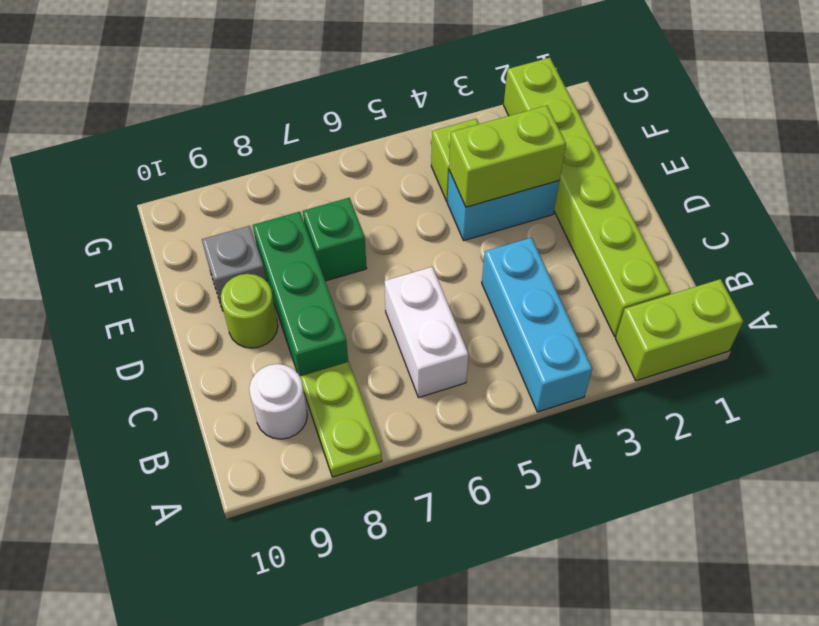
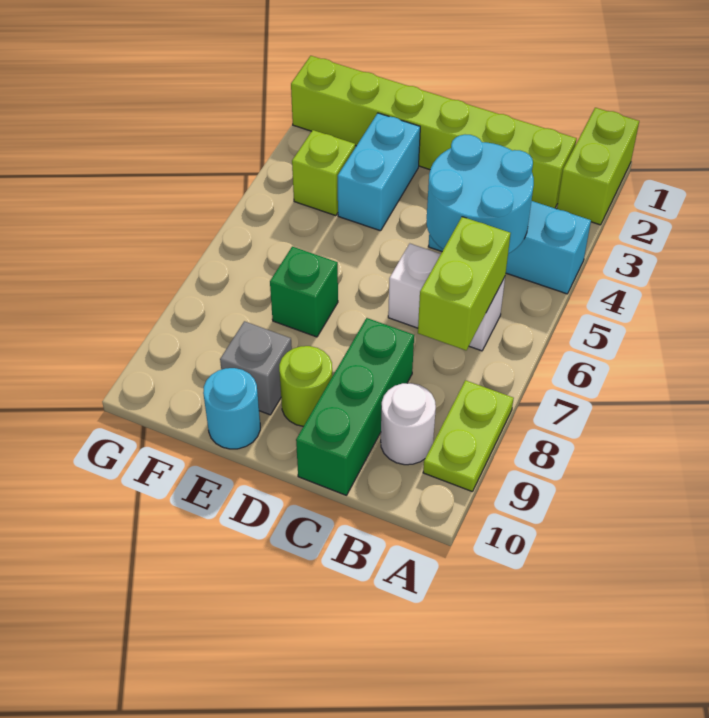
lime plate A8:B8 level 1 -> lime plate A8:A9 level 1
none -> cyan round brick B4:C5 level 2
green brick C8:E8 level 1 -> green brick C8:C10 level 1
lime brick E3:E4 level 2 -> lime brick B6:B7 level 2
none -> cyan round brick E10 level 1

